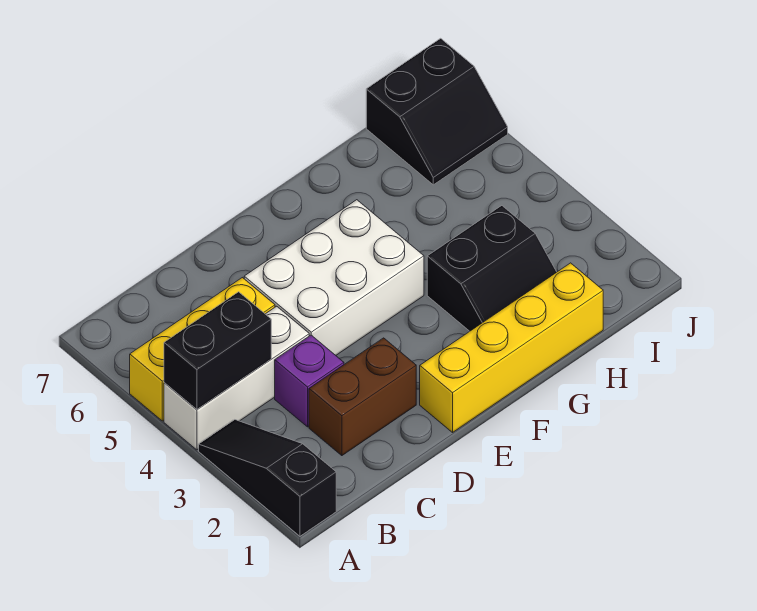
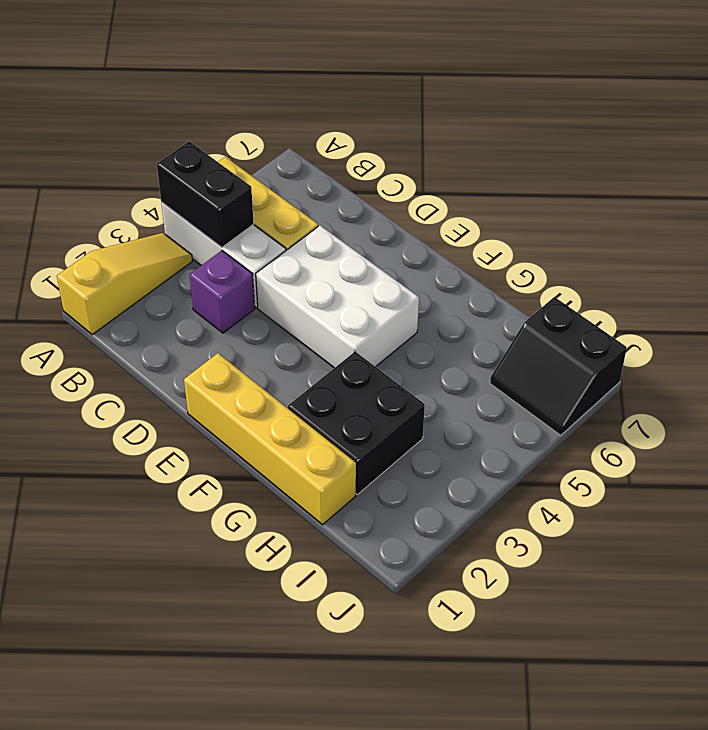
black slope A1:A3 level 1 top 1 -> yellow slope A1:A3 level 1 top 1
brown brick C2:D2 level 1 -> none
black slope G2:H3 level 1 top 3 -> black brick G2:H3 level 1

